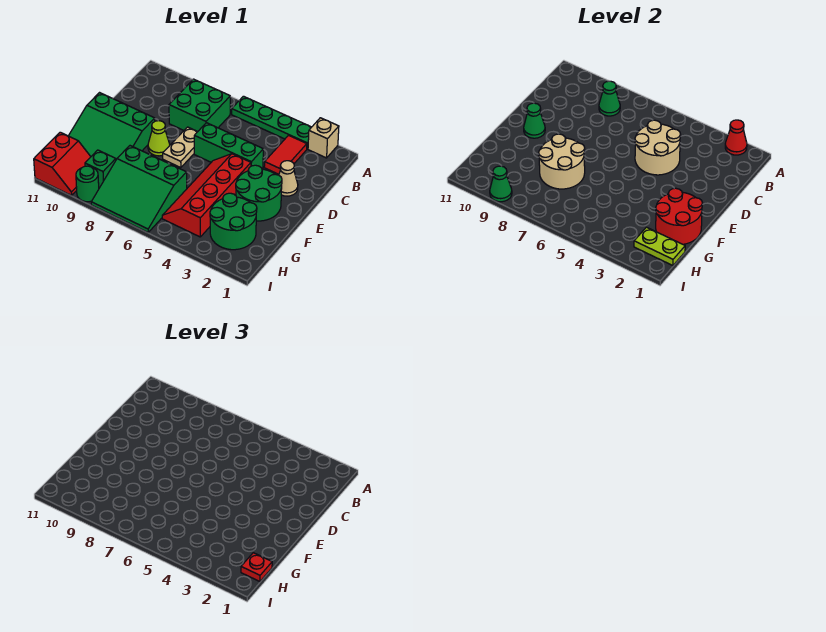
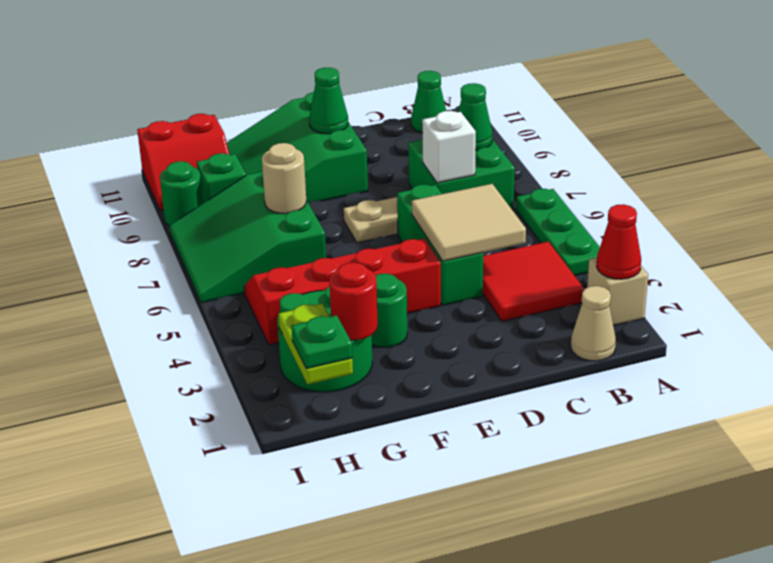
green plate A3:A6 level 1 -> green plate A4:A6 level 1
red tile B3:C3 level 1 -> red tile B3:C4 level 1
tan round brick C4:D5 level 2 -> tan tile C4:D5 level 2
none -> white brick C7 level 2
tan cone D2 level 1 -> tan cone B1 level 1
green round brick E2:F3 level 1 -> green round brick F3 level 1
lime cone E8 level 1 -> none
red round brick F1:G2 level 2 -> red round brick G2 level 2
tan round brick F7:G8 level 2 -> tan round brick G7 level 2
red plate H1 level 3 -> green plate H1 level 3
green cone I9 level 2 -> green cone B11 level 1

